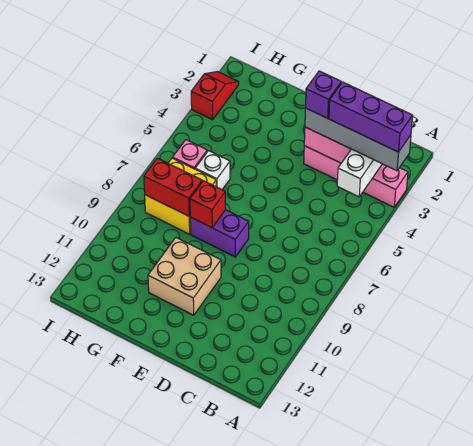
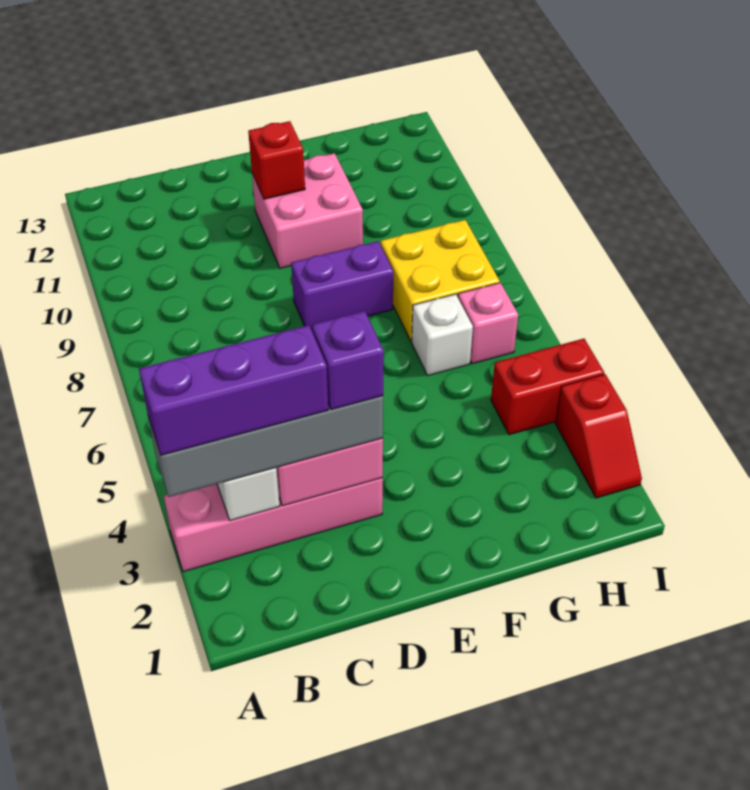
tan brick E10:F11 level 1 -> pink brick E10:F11 level 1
red brick F8 level 2 -> red brick E11 level 2
red brick G8:H8 level 2 -> red brick H4:I4 level 1

